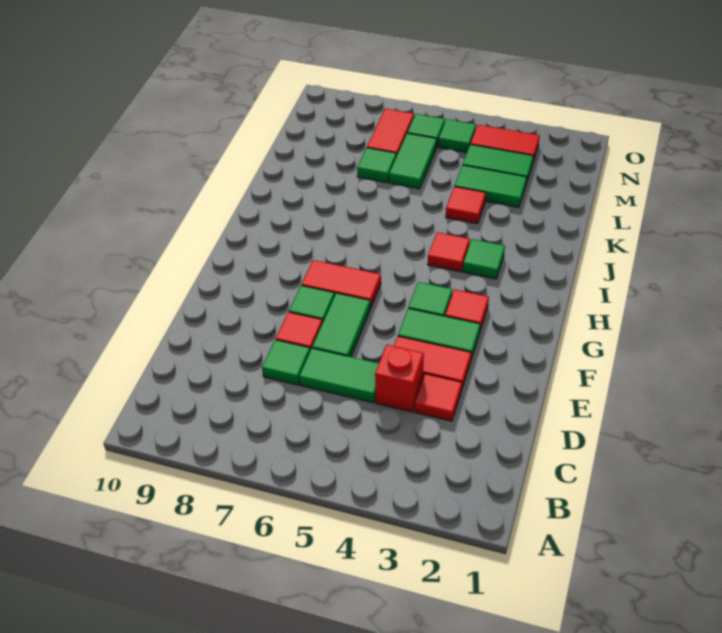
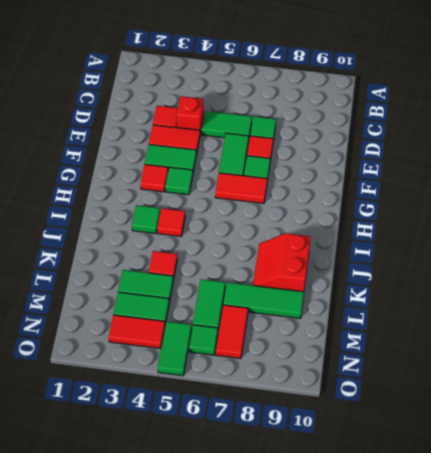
none -> red slope J8:K9 level 1 top 9
green tile L7 level 1 -> green tile L7:L9 level 1
green tile N5 level 1 -> green tile N5:O5 level 1

